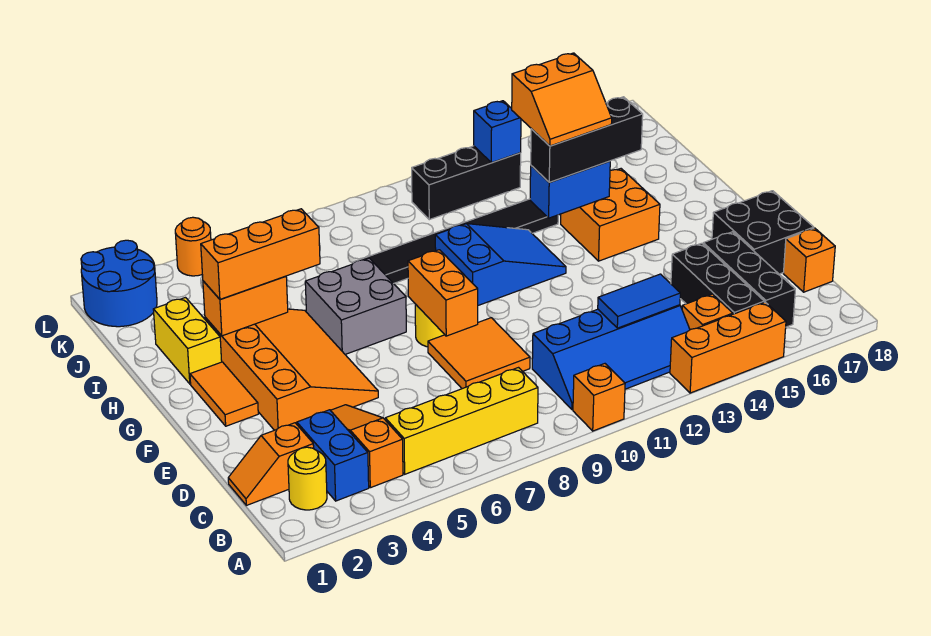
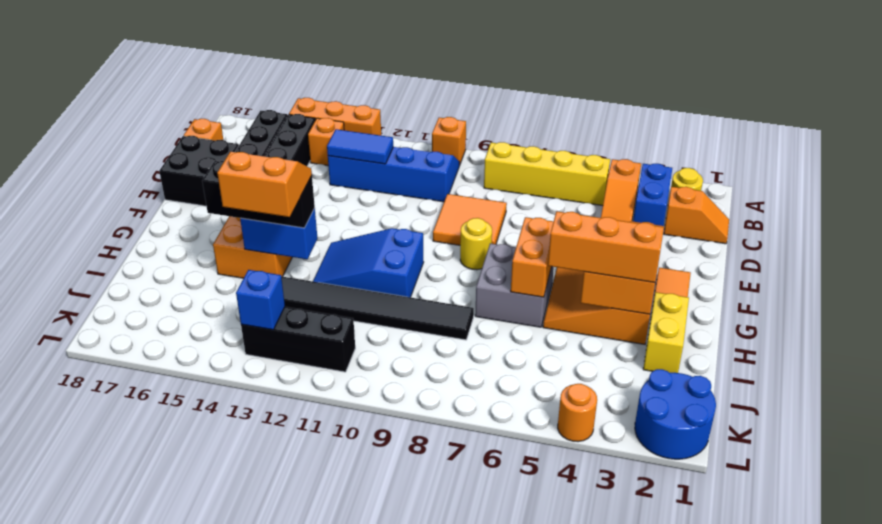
orange brick E8:F8 level 2 -> orange brick G6:H6 level 2

